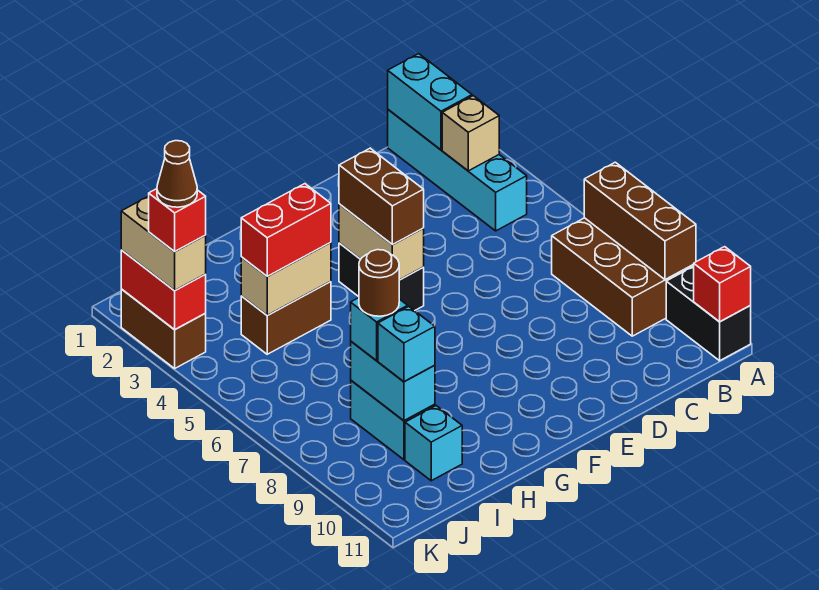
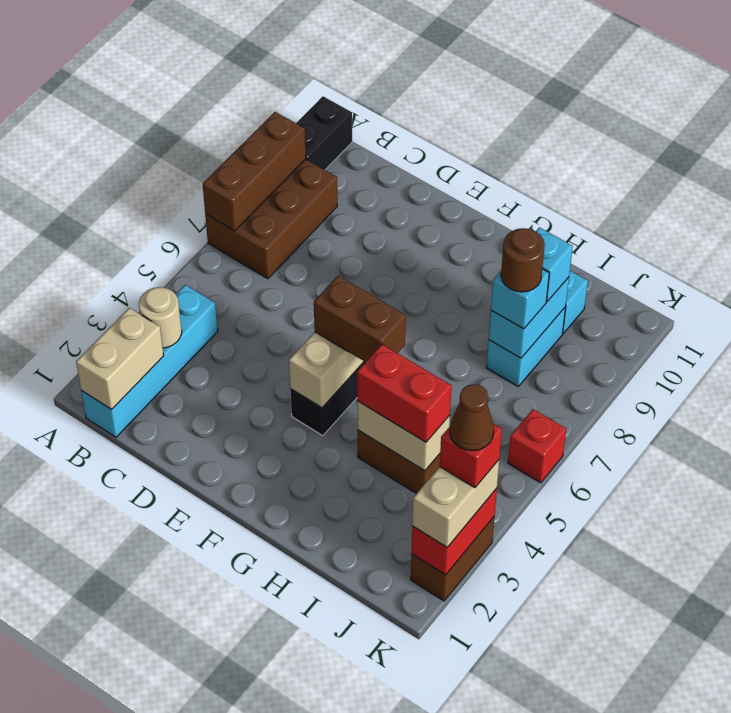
red brick A11 level 2 -> red brick K6 level 1
cyan brick B1:B2 level 2 -> tan brick B1:B2 level 2
tan brick B3 level 2 -> tan round brick B3 level 2
brown brick F4:F5 level 3 -> brown brick F5:G5 level 3

